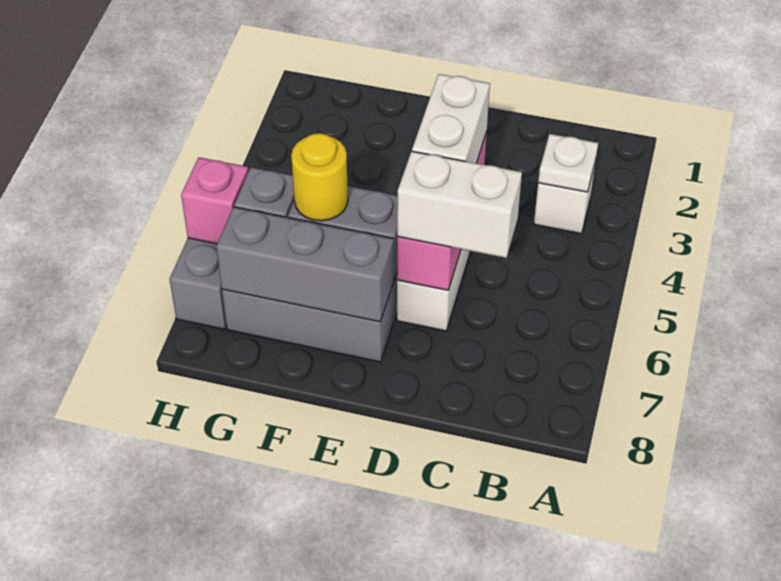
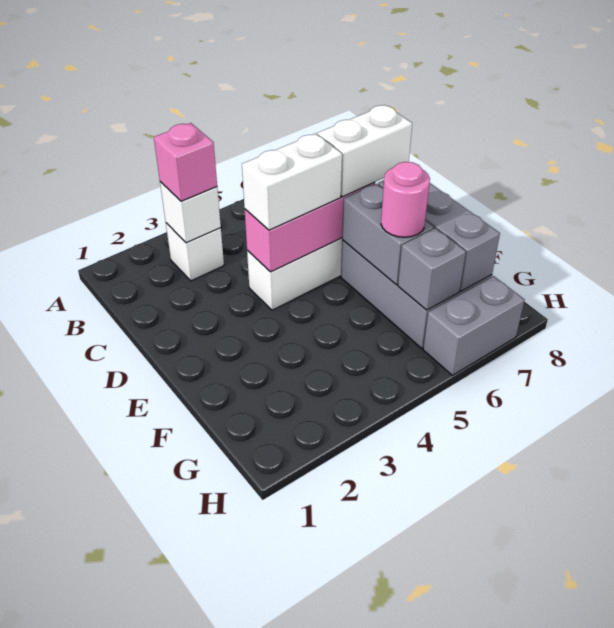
white plate B3 level 2 -> white brick B3 level 2
white brick C6:D6 level 3 -> white brick D6:D7 level 3
yellow round brick F6 level 3 -> pink round brick F6 level 3
pink brick H6 level 2 -> pink brick B3 level 3

